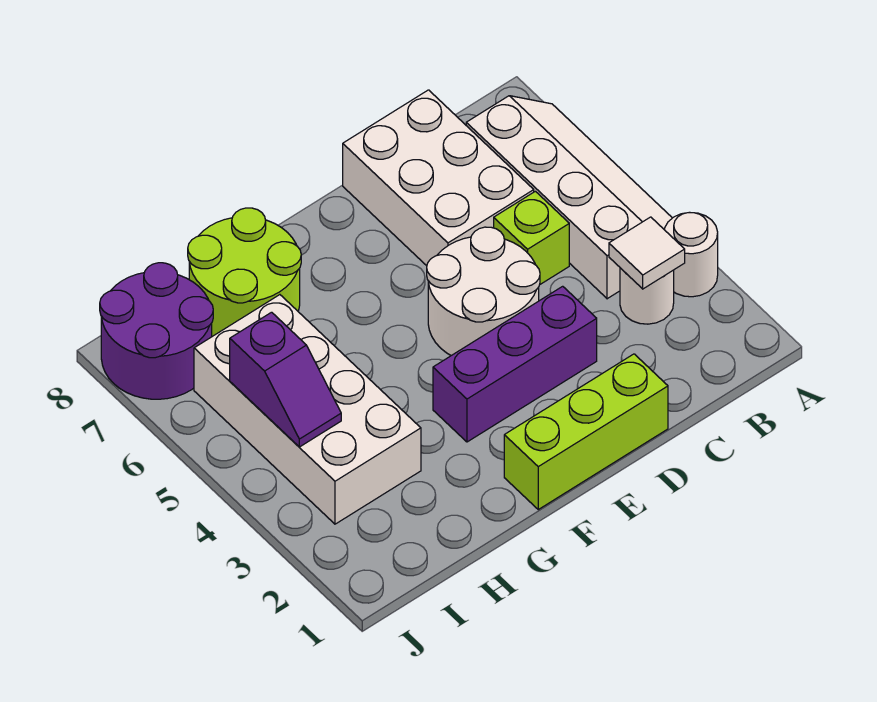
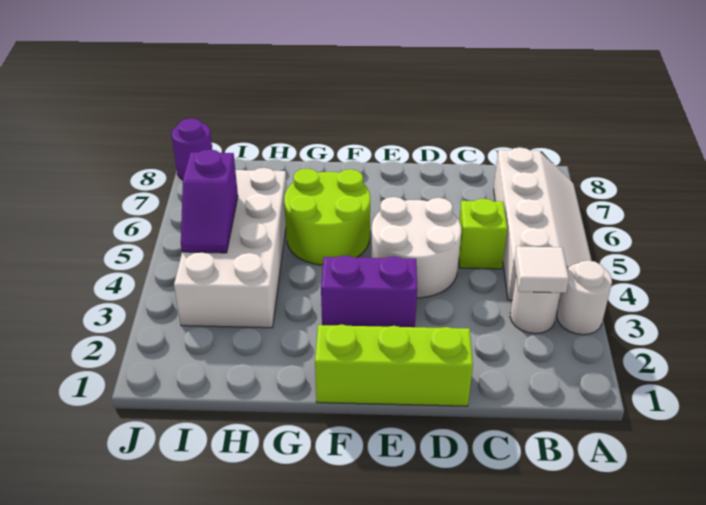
white brick C6:D8 level 1 -> none
purple brick D3:F3 level 1 -> purple brick E3:F3 level 1
lime round brick G7:H8 level 1 -> lime round brick F5:G6 level 1
purple round brick I7:J8 level 1 -> purple round brick J8 level 1

